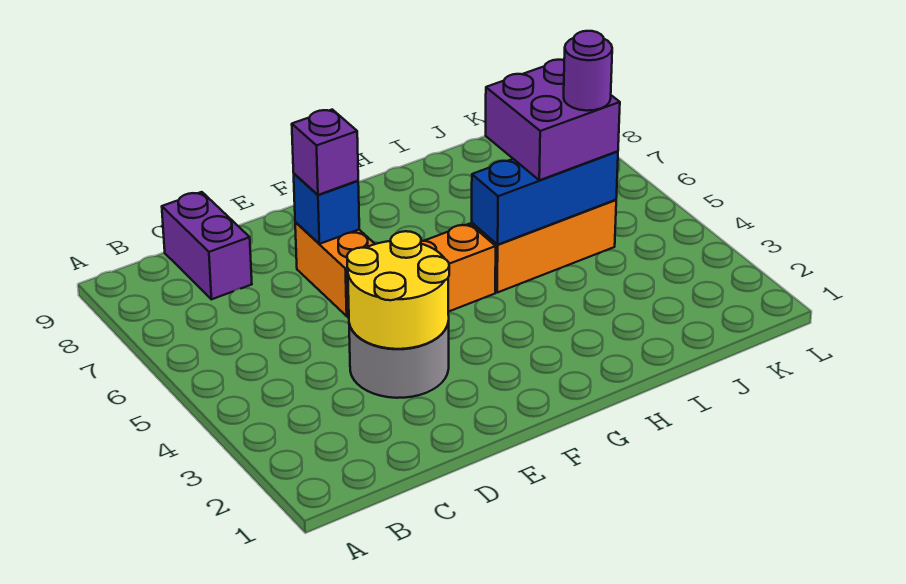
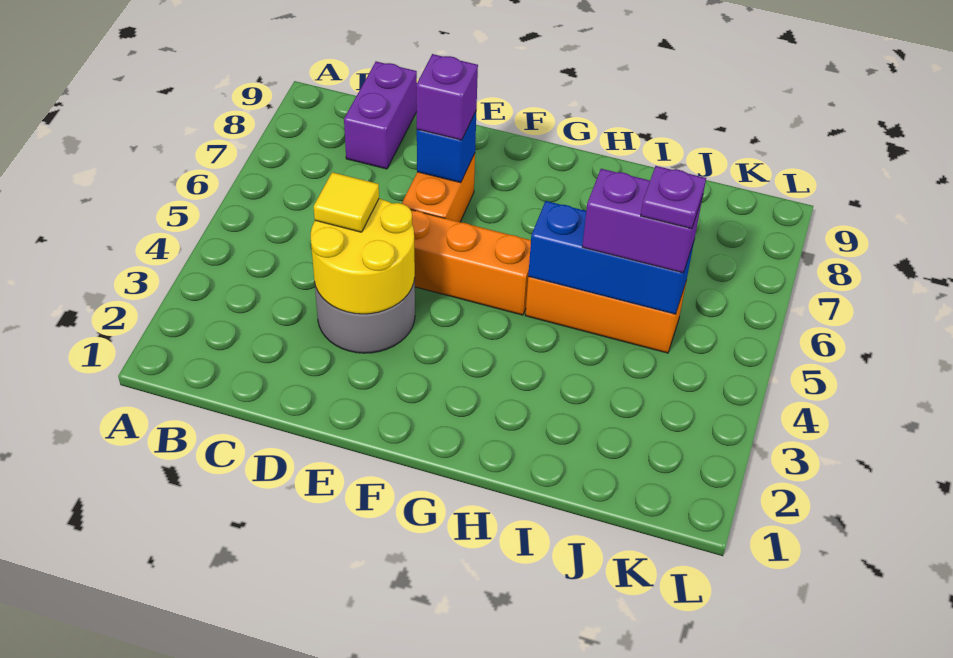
none -> yellow tile D4 level 3
purple brick I5:J6 level 3 -> purple brick I5:J5 level 3
purple round brick J5 level 4 -> purple plate J5 level 4

